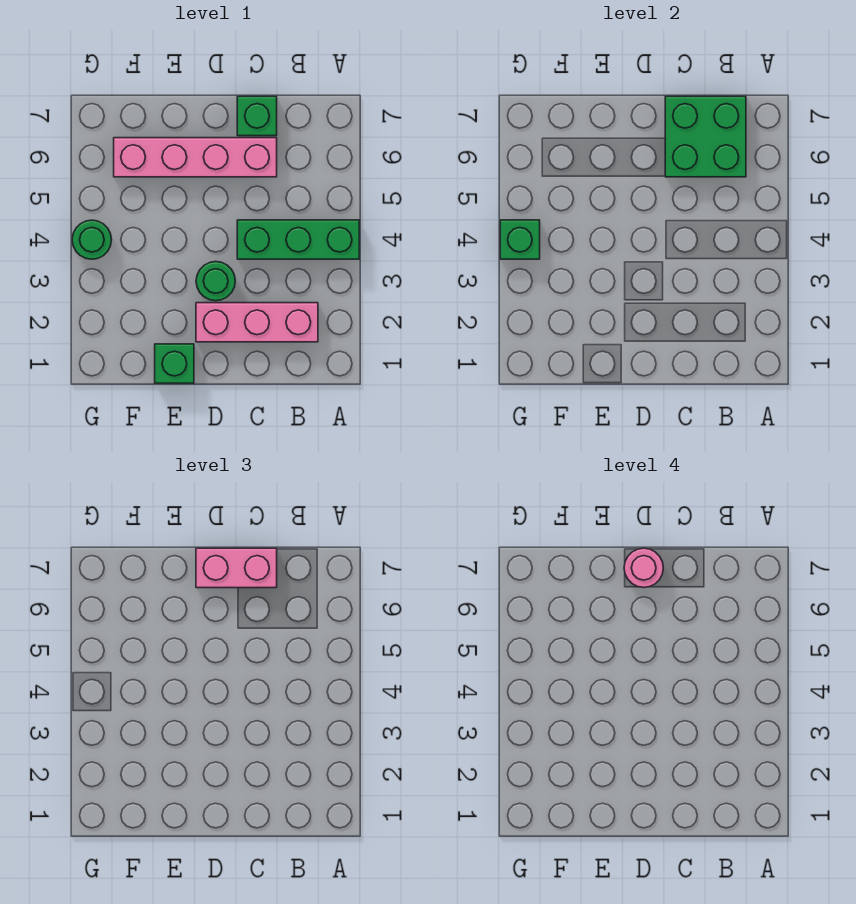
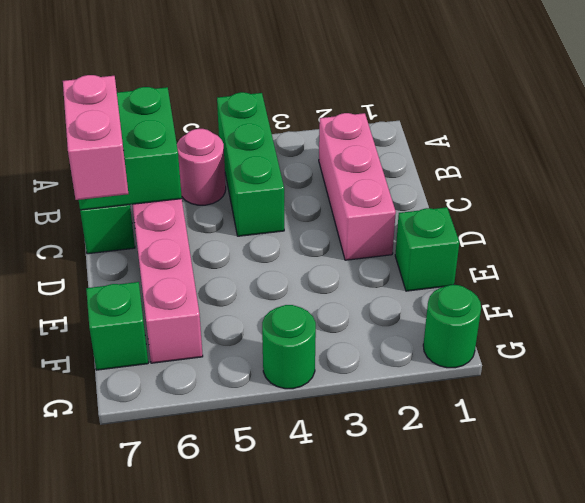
green round brick D3 level 1 -> green round brick G1 level 1
pink round brick D7 level 4 -> pink round brick B5 level 1
green brick G4 level 2 -> green brick F7 level 1

